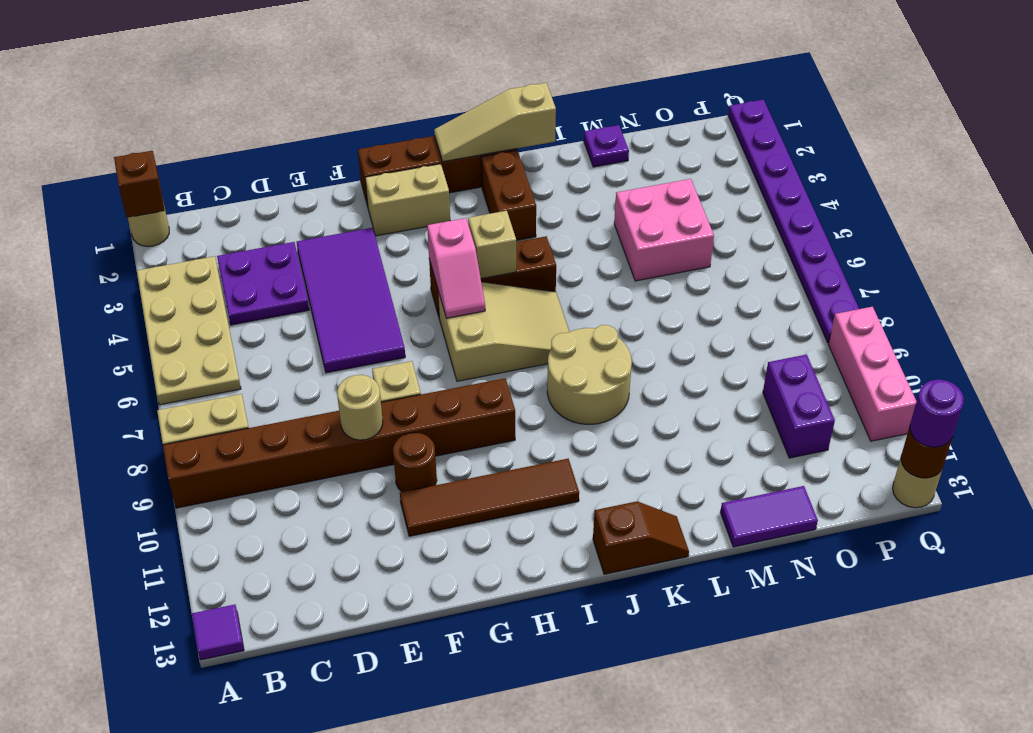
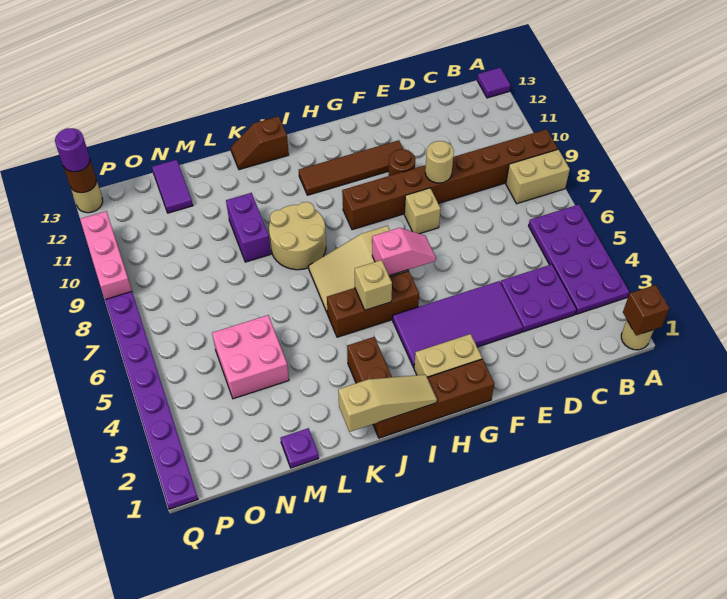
tan plate A3:B6 level 1 -> purple plate A3:B6 level 1
purple tile E3:F6 level 1 -> purple tile E3:H4 level 1
pink slope H5:H6 level 2 top 5 -> pink slope G6:H6 level 2 top H
purple tile M13:N13 level 1 -> purple tile N12:N13 level 1
purple brick O10:O11 level 1 -> purple brick L9:L10 level 1

